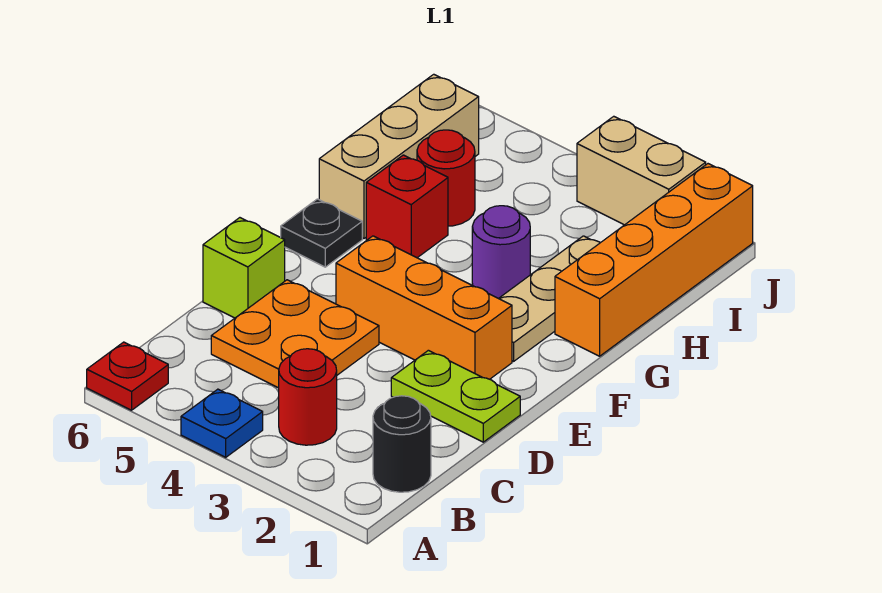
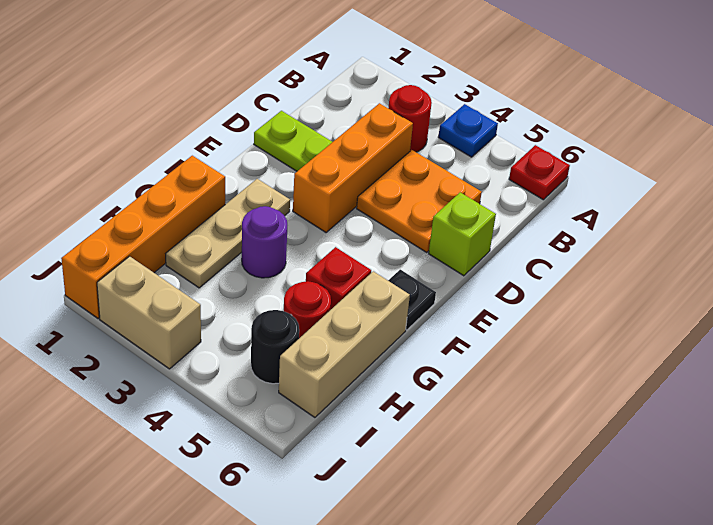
black round brick B1 level 1 -> black round brick I5 level 1
orange brick E2:E4 level 1 -> orange brick C3:E3 level 1

